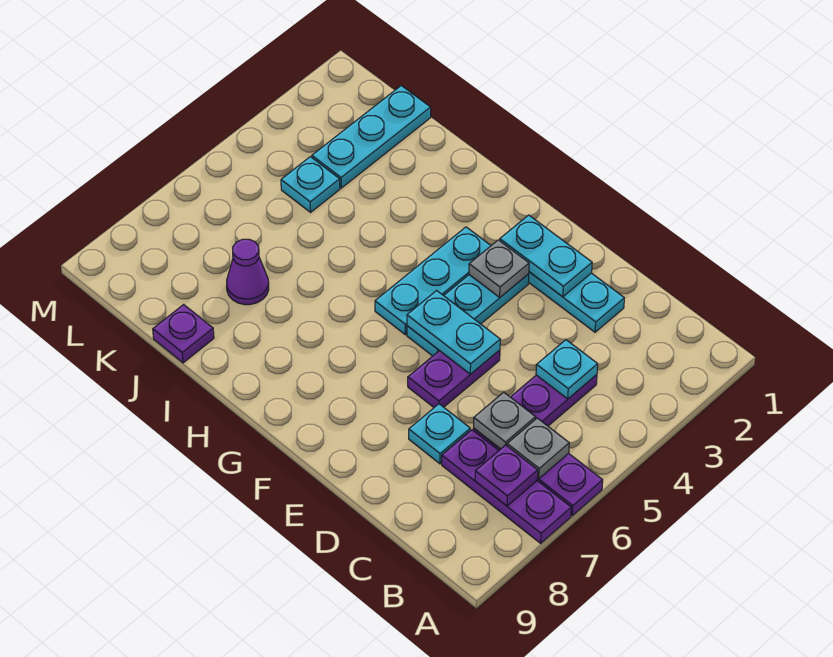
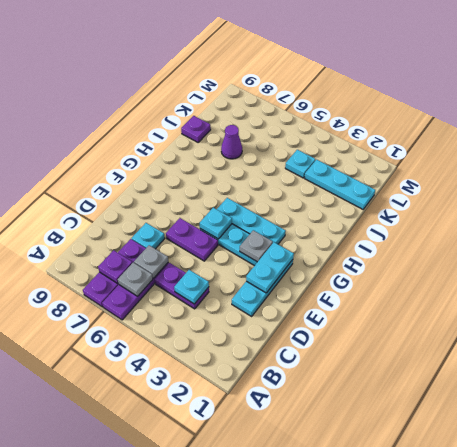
cyan plate E5:F5 level 2 -> cyan plate F5 level 2

